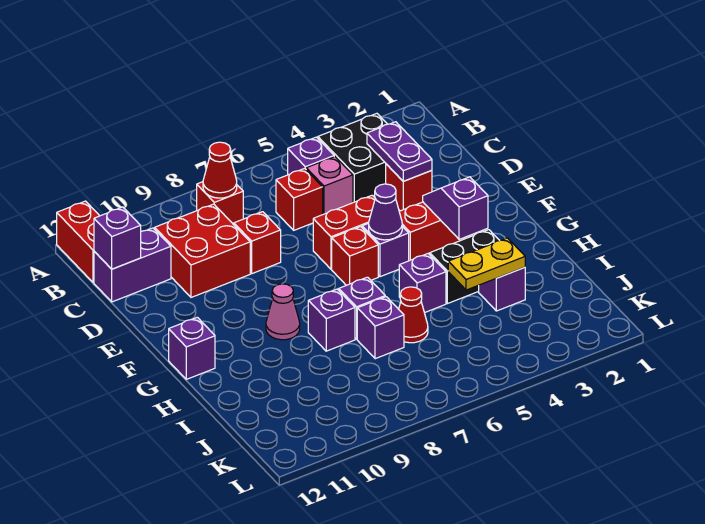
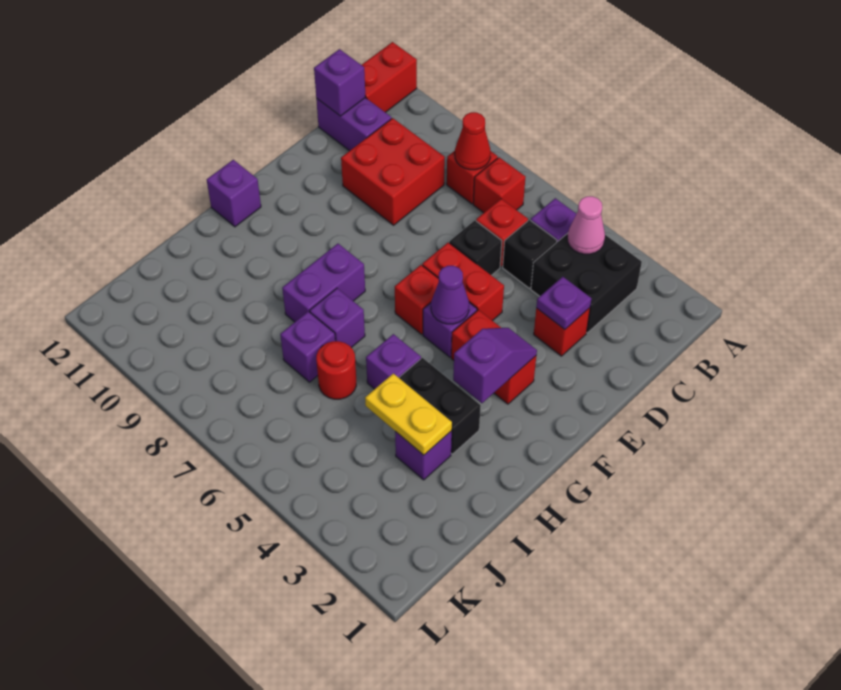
purple plate C3:D3 level 2 -> purple plate D3 level 2
pink brick C5 level 1 -> black brick C5 level 1
none -> black brick D6 level 1
red brick D8 level 1 -> red brick B7 level 1
pink cone G9 level 1 -> pink cone B4 level 2
purple brick H8 level 1 -> purple brick G8:H8 level 1
red cone I6 level 1 -> red round brick I6 level 1

